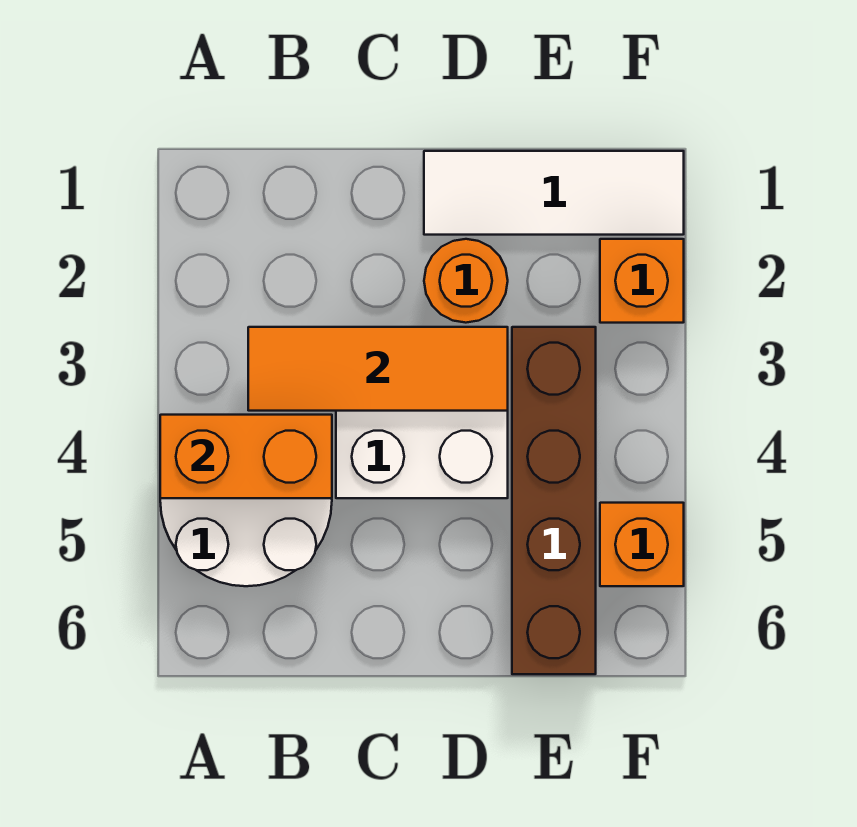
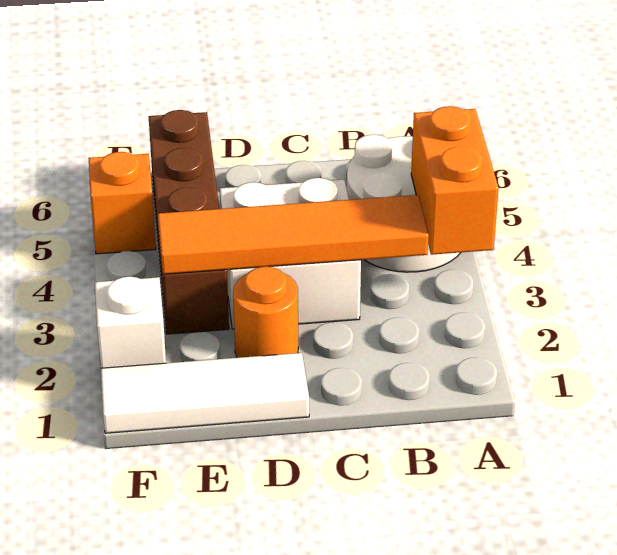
orange brick A4:B4 level 2 -> orange brick A3:A4 level 2
orange tile B3:D3 level 2 -> orange tile B3:E3 level 2
orange brick F2 level 1 -> white brick F2 level 1

